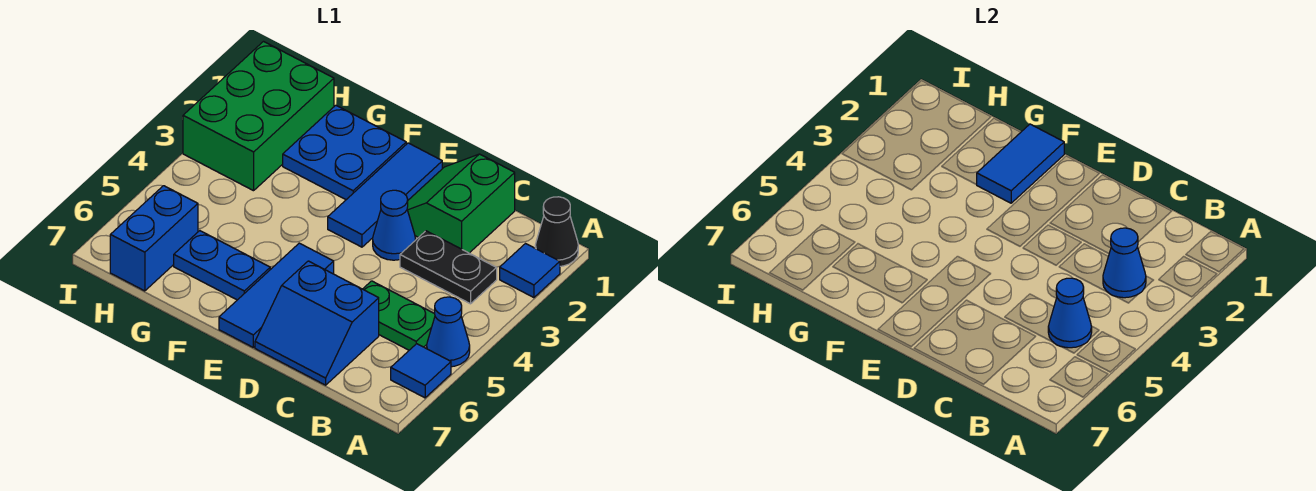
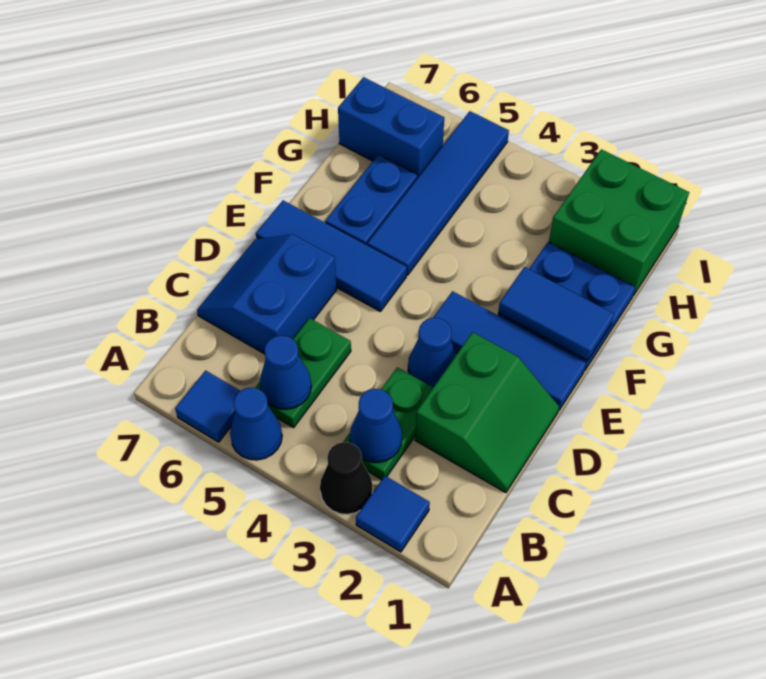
black cone A1 level 1 -> black cone A3 level 1
black plate B3:C3 level 1 -> green plate B3:C3 level 1
green slope C1:D2 level 1 top C -> green slope C1:D2 level 1 top 2
none -> blue tile F5:I5 level 1
green brick H1:I3 level 1 -> green brick H1:I2 level 1

